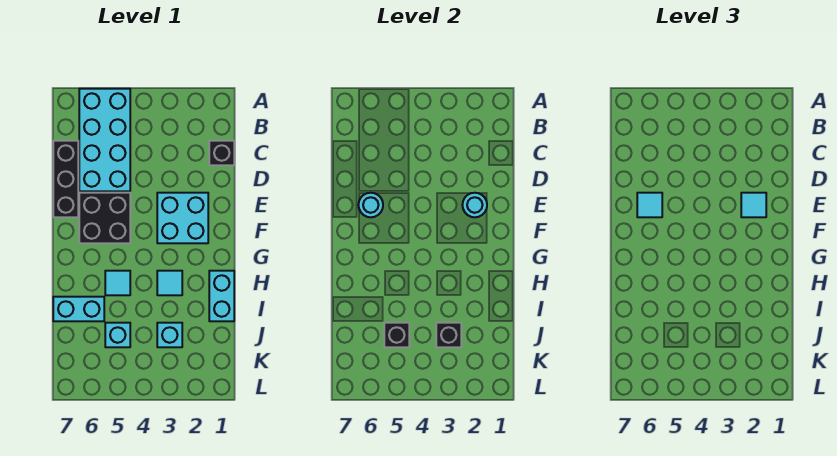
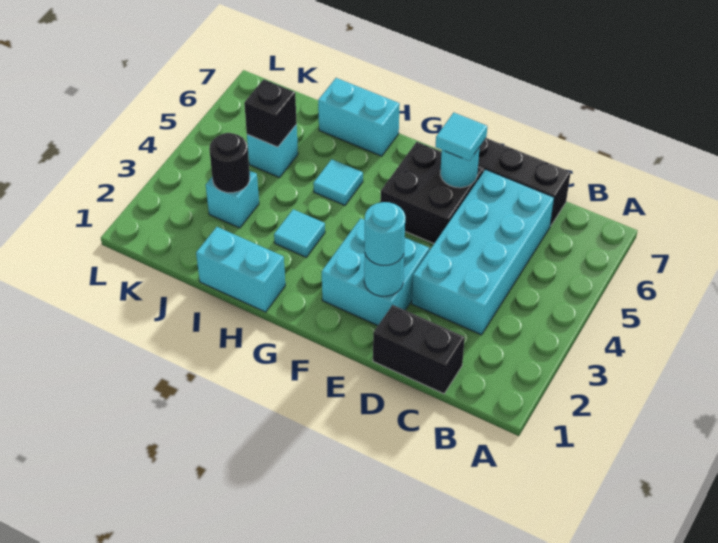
cyan brick A5:D6 level 1 -> cyan brick C3:D6 level 1
black brick C1 level 1 -> black brick C1:D1 level 1
cyan tile E2 level 3 -> cyan round brick E2 level 3
cyan brick I6:I7 level 1 -> cyan brick H7:I7 level 1
black brick J3 level 2 -> black round brick J3 level 2

